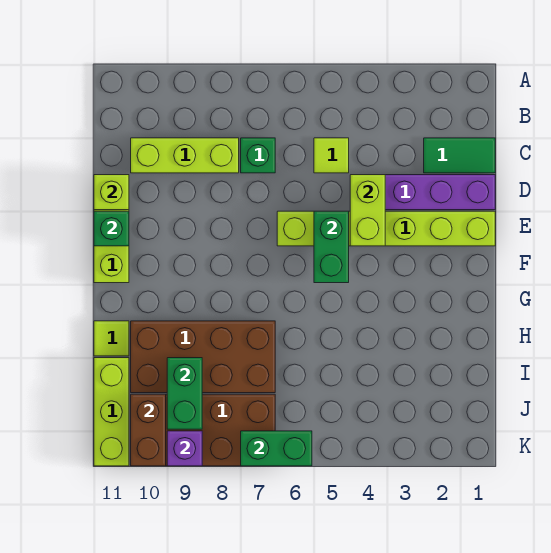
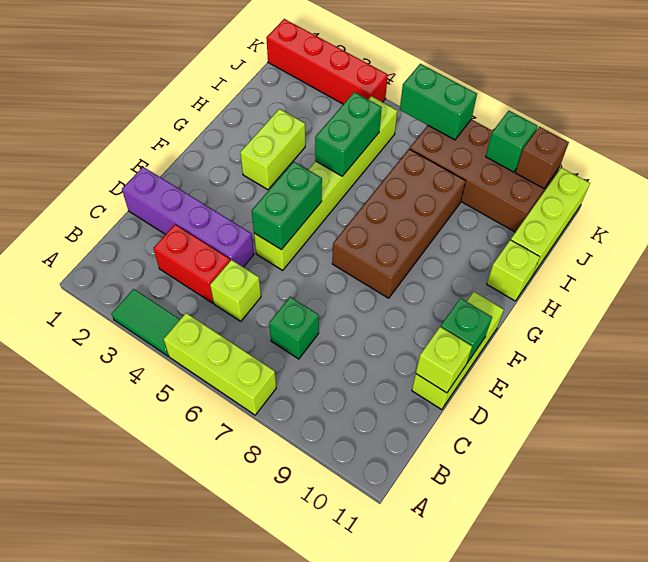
green tile C1:C2 level 1 -> green tile A3:A4 level 1
none -> red brick C3:C4 level 1
lime tile C5 level 1 -> lime brick C5 level 1
lime brick C8:C10 level 1 -> lime brick A5:A7 level 1
lime brick D4:E4 level 2 -> lime brick G3:H3 level 1
lime brick E1:E6 level 1 -> lime brick E5:J5 level 1
brown brick H7:I10 level 1 -> brown brick F7:I8 level 1
lime tile H11 level 1 -> lime brick H11 level 1
green brick I9:J9 level 2 -> green brick H5:I5 level 2
brown brick J10:K10 level 2 -> brown brick K10 level 2
none -> red brick K1:K4 level 1
purple brick K9 level 2 -> green brick K9 level 2

